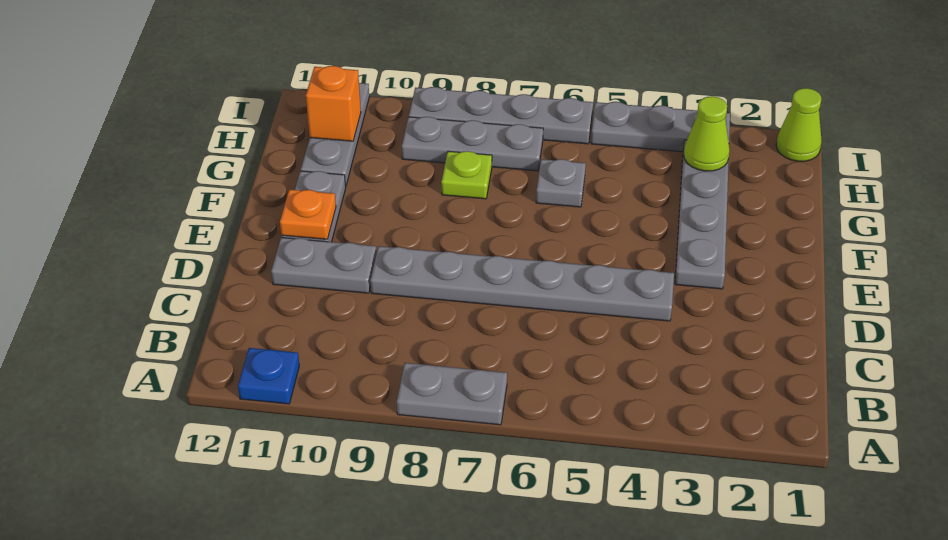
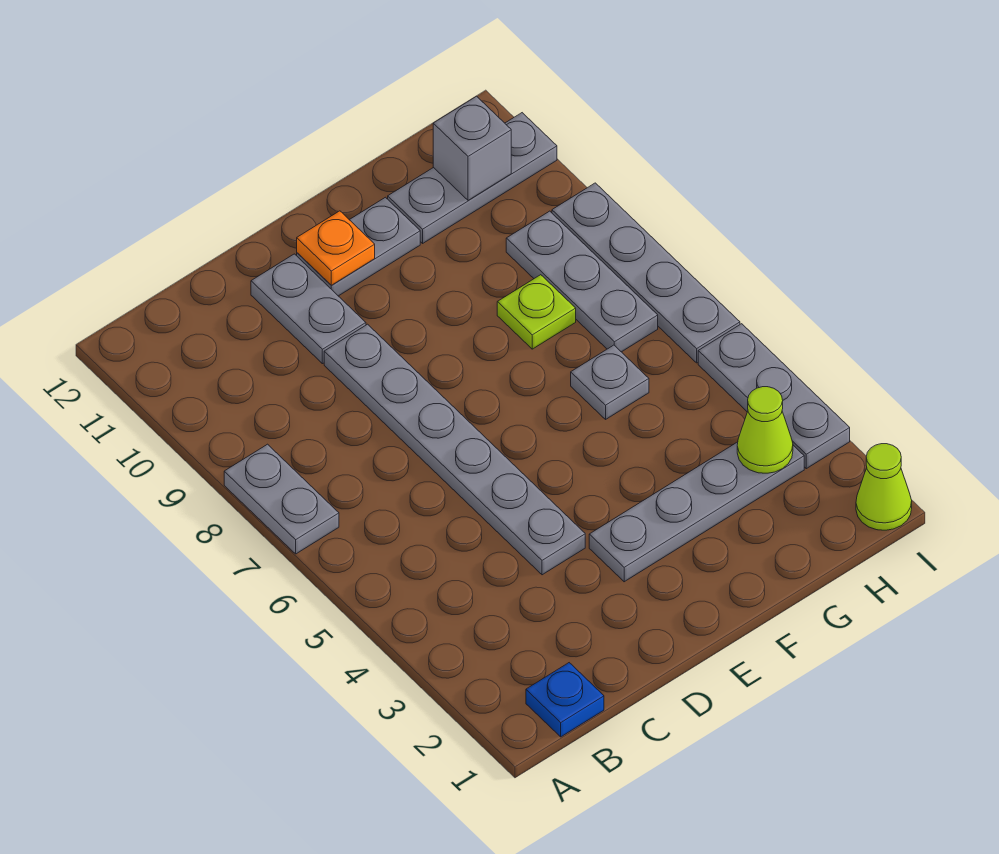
blue plate A11 level 1 -> blue plate B1 level 1
orange brick H11 level 2 -> grey brick H11 level 2

